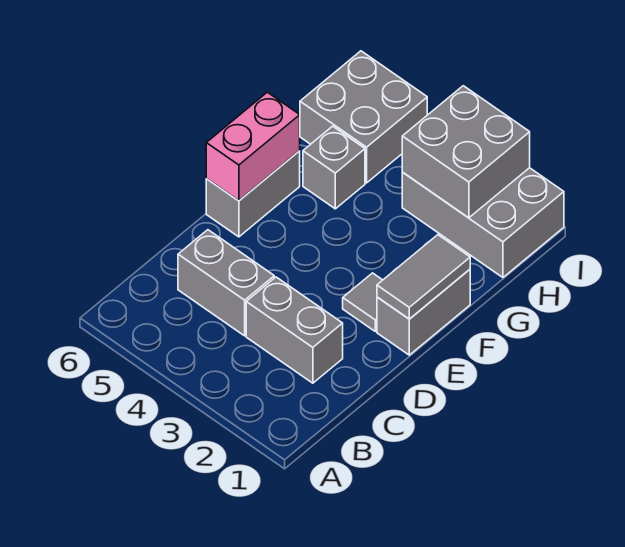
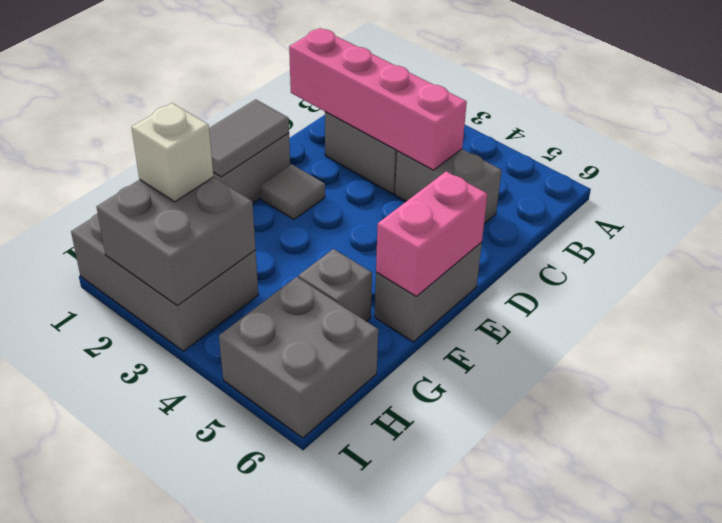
none -> pink brick C1:C4 level 2
none -> white brick H2 level 3

